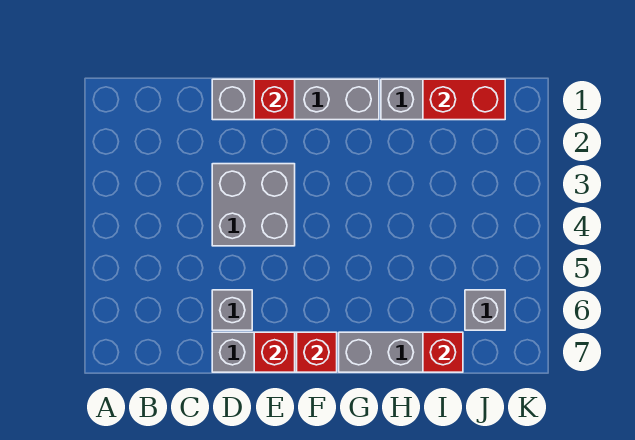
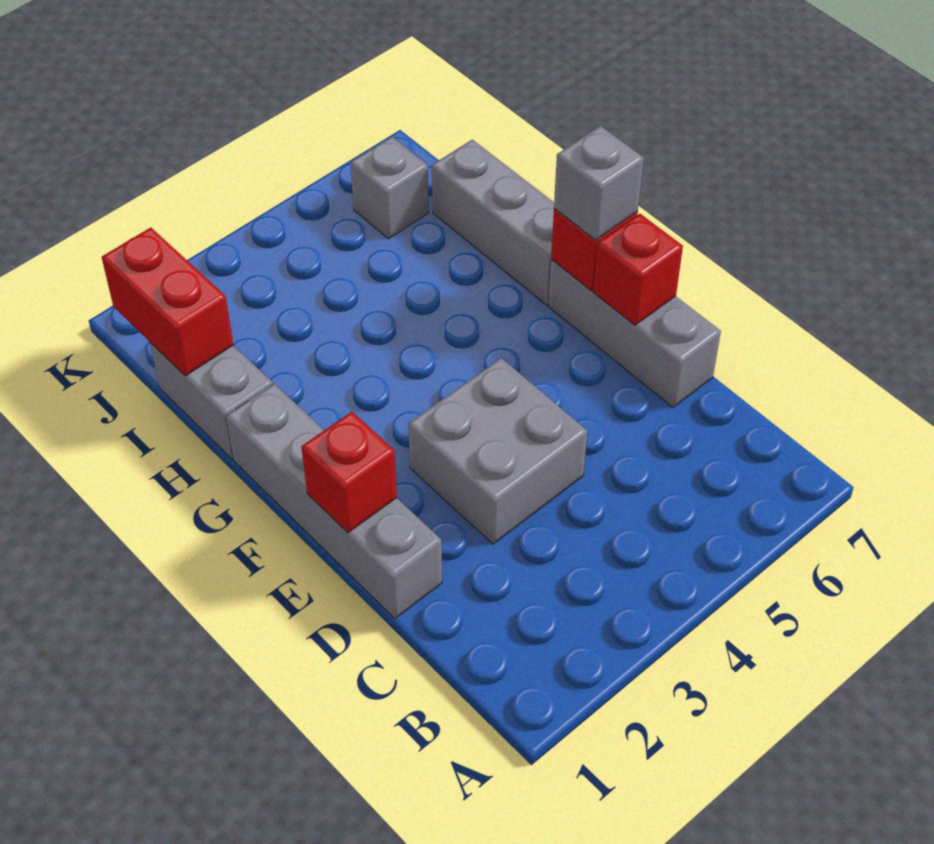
grey brick D6 level 1 -> grey brick F7 level 3
red brick I7 level 2 -> none

